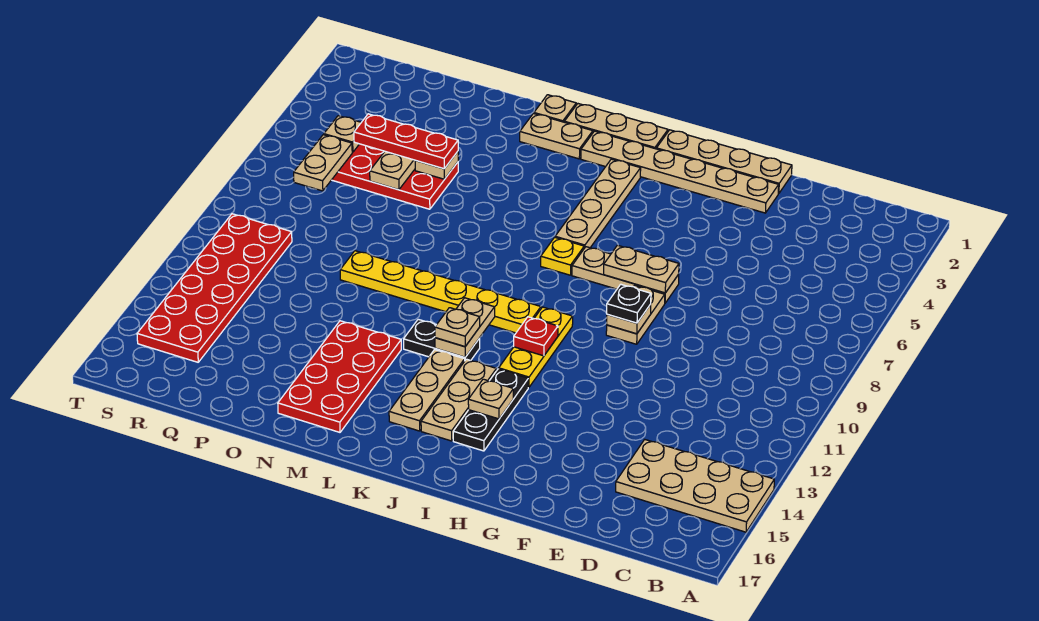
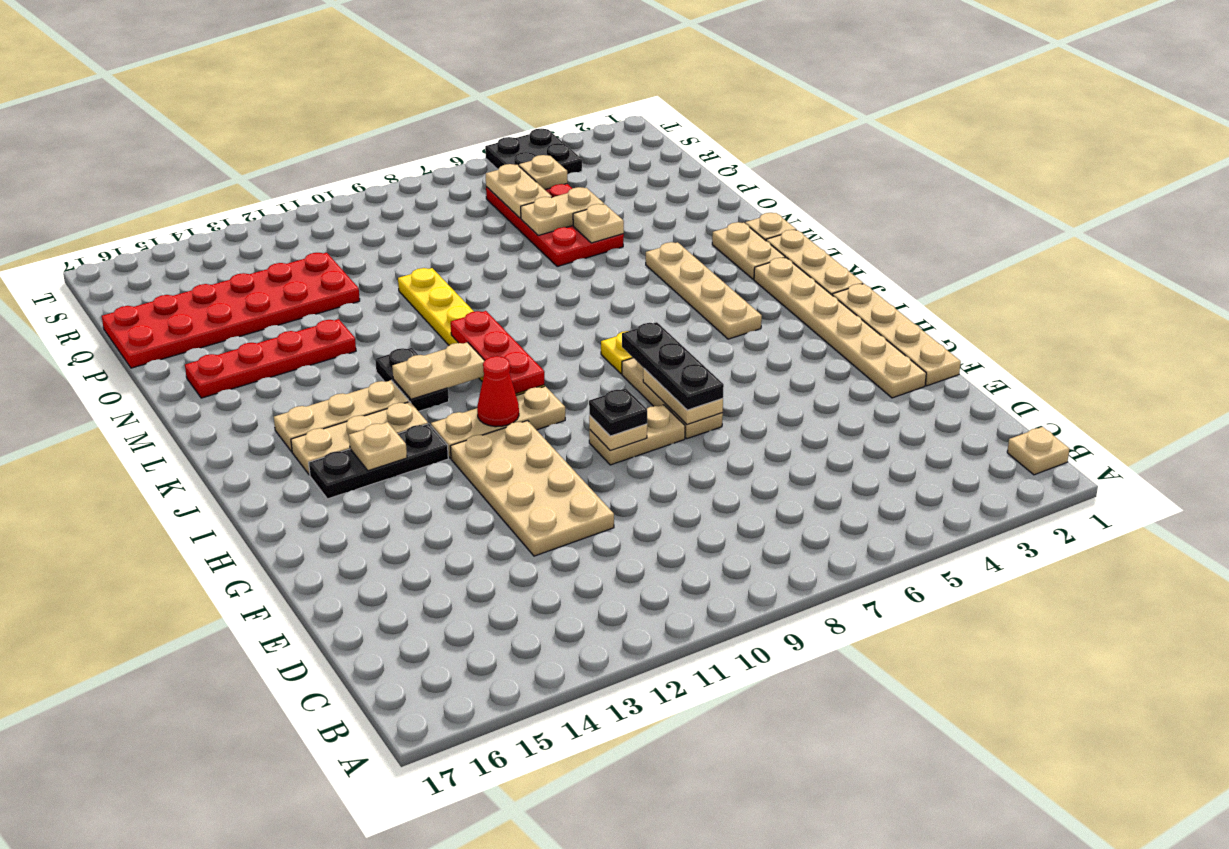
tan plate A14:D15 level 1 -> tan plate E11:H12 level 1
none -> black plate G7:I7 level 3
yellow plate I10:I12 level 1 -> tan plate I10:I12 level 1
red plate I11 level 2 -> red cone I11 level 2
tan plate J3:J6 level 1 -> tan plate J4:M4 level 1
tan plate K12 level 3 -> tan plate B1 level 1
red plate M13:N16 level 1 -> red plate N13:N16 level 1
red plate O5:Q5 level 3 -> red plate J10:L10 level 2
tan plate R6:R7 level 2 -> tan plate Q6:R6 level 2
red plate R10:S15 level 1 -> red plate P12:Q17 level 1
none -> black plate S4:T5 level 1

